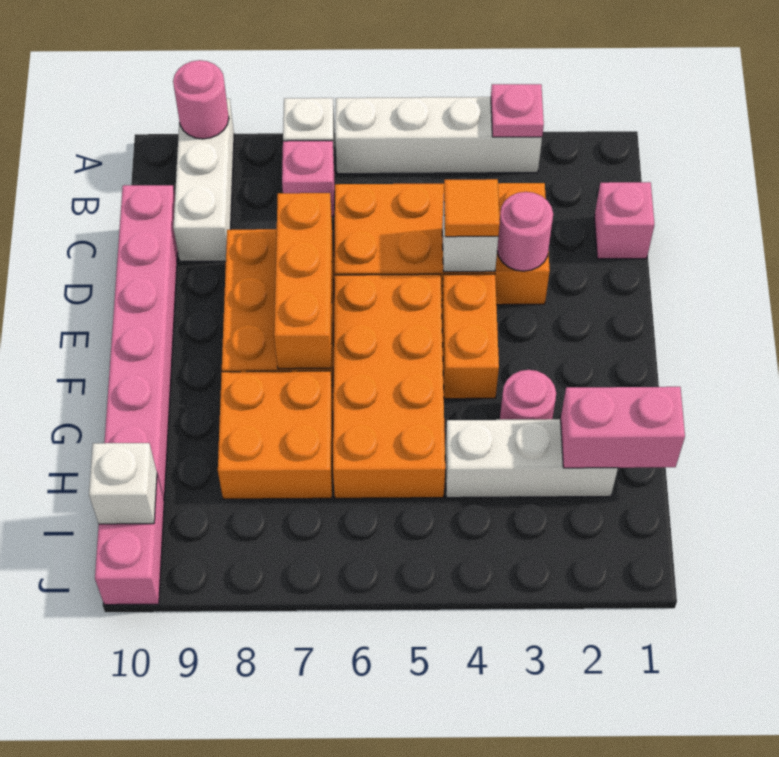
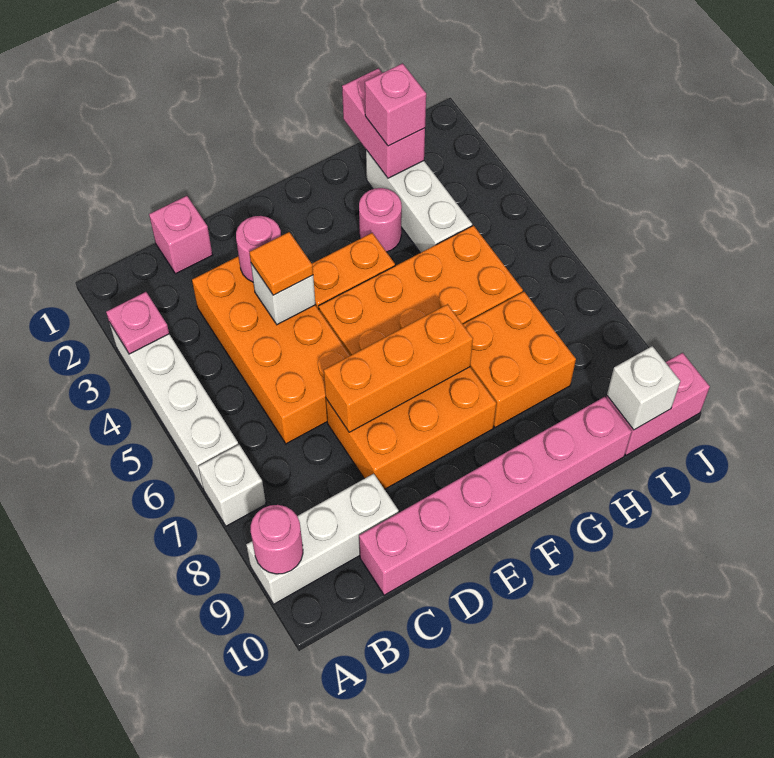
pink brick B7 level 1 -> pink brick H2 level 3

